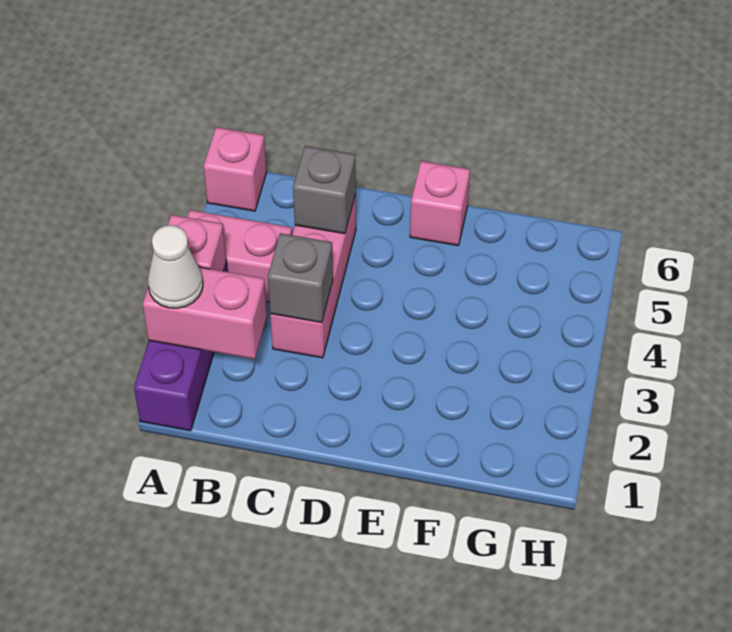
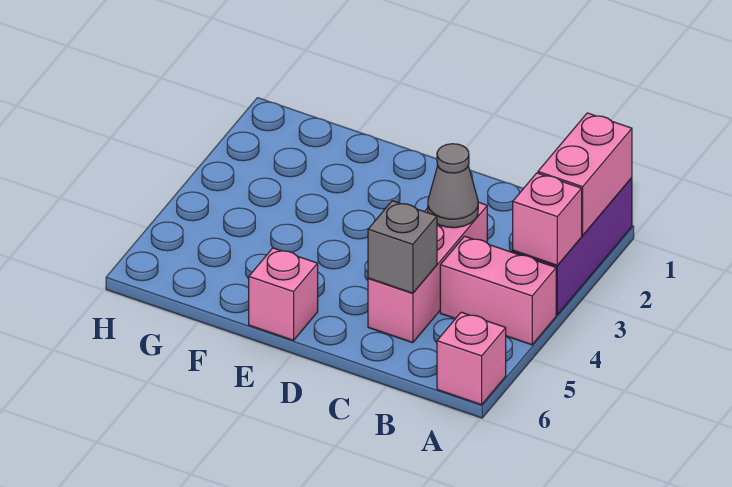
pink brick A2:B2 level 2 -> pink brick A1:A2 level 2
white cone A2 level 3 -> none
grey brick C3 level 2 -> grey cone C3 level 2

